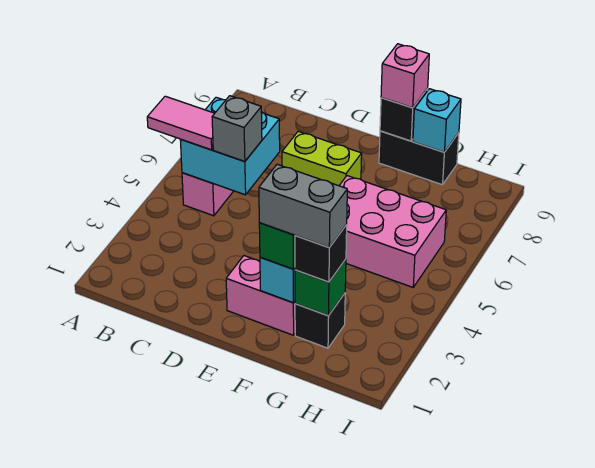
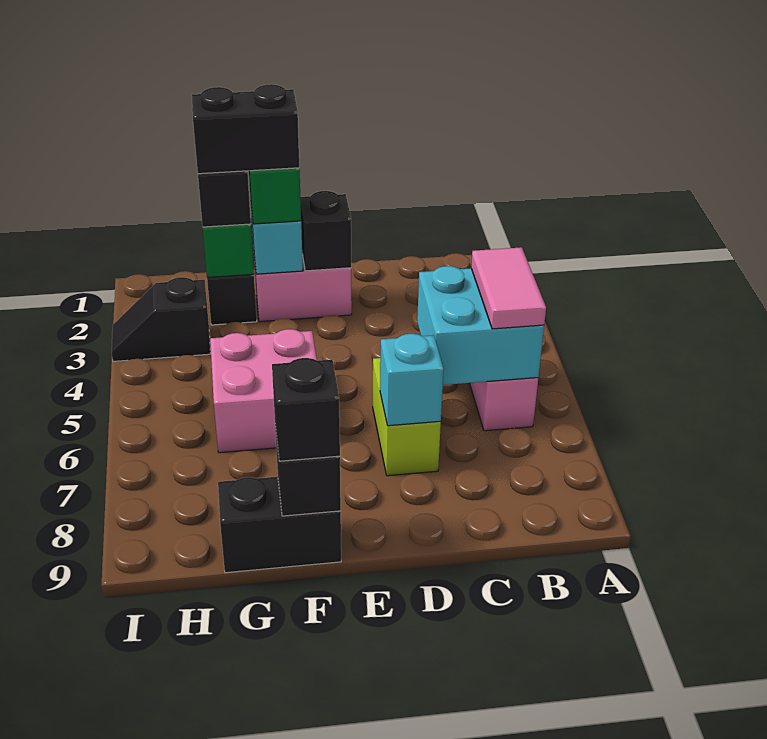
pink tile A5:B5 level 3 -> pink tile B5:B6 level 3
grey brick C5 level 3 -> none
lime brick D7:E7 level 1 -> lime brick D6:D7 level 1
none -> black brick E2 level 2
grey brick F2:G2 level 4 -> black brick F2:G2 level 4
pink brick F5:H6 level 1 -> pink brick F5:G6 level 1
pink brick F9 level 3 -> black brick F9 level 3
cyan brick G9 level 2 -> cyan brick D7 level 2
none -> black slope H3:I3 level 1 top H

